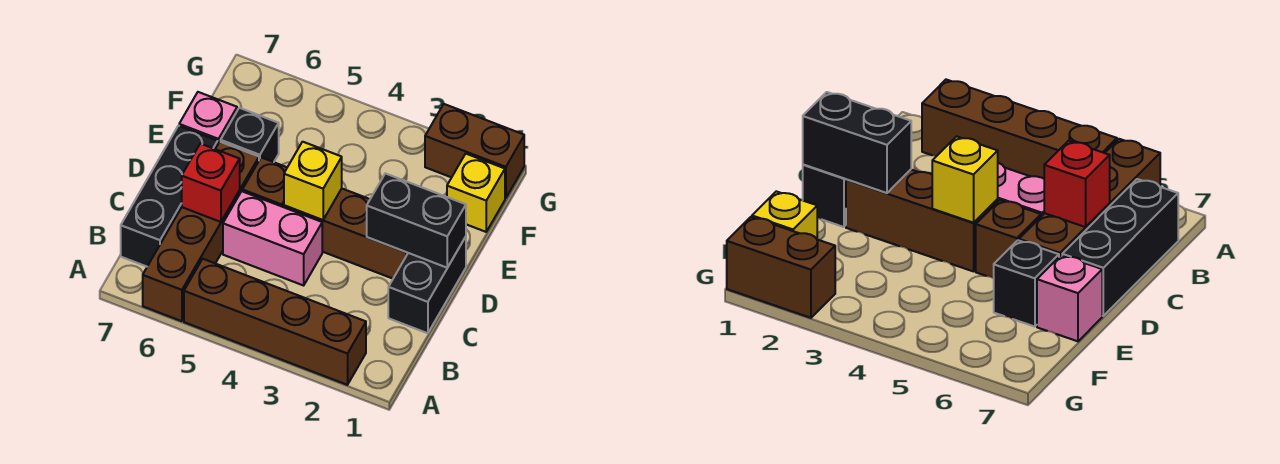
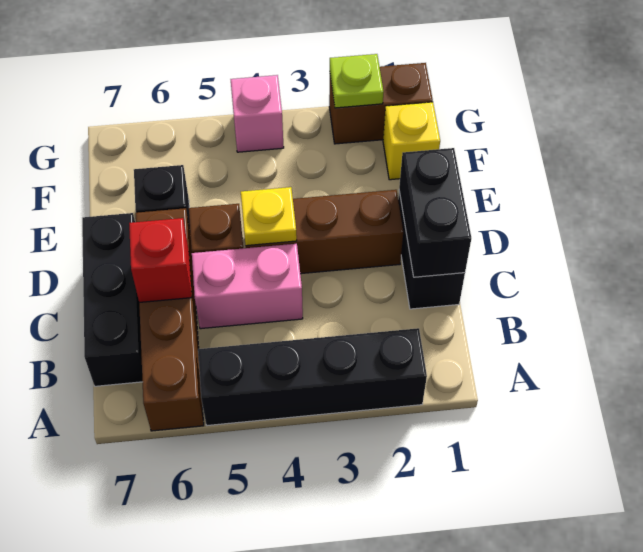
brown brick A2:A5 level 1 -> black brick A2:A5 level 1
black brick D1:D2 level 2 -> black brick C1:D1 level 2
yellow brick D4 level 2 -> yellow plate D4 level 2
pink brick E7 level 1 -> pink brick G4 level 1
none -> lime plate G2 level 2

